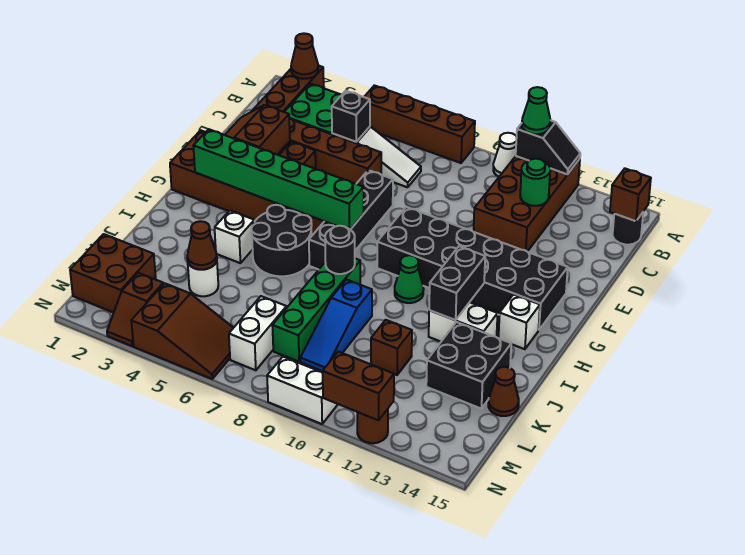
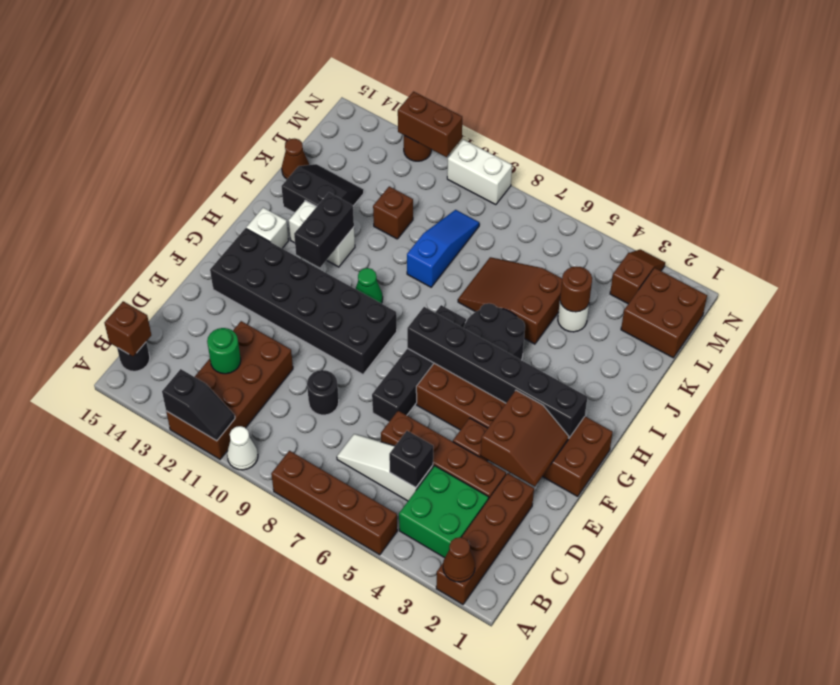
black slope A11:A12 level 2 top 11 -> black slope A11:A12 level 2 top 12
green cone A11 level 3 -> none
green brick G2:G7 level 2 -> black brick G2:G7 level 2
white brick I4 level 1 -> none
green brick I8:L8 level 1 -> none
black round brick I8 level 2 -> black round brick D9 level 1
black brick J13:K14 level 1 -> black slope J13:K14 level 1 top J
brown cone K4 level 2 -> brown round brick K4 level 2
white brick L7:M7 level 1 -> none
brown slope M4:N6 level 1 top 4 -> brown slope J5:K7 level 1 top 5

